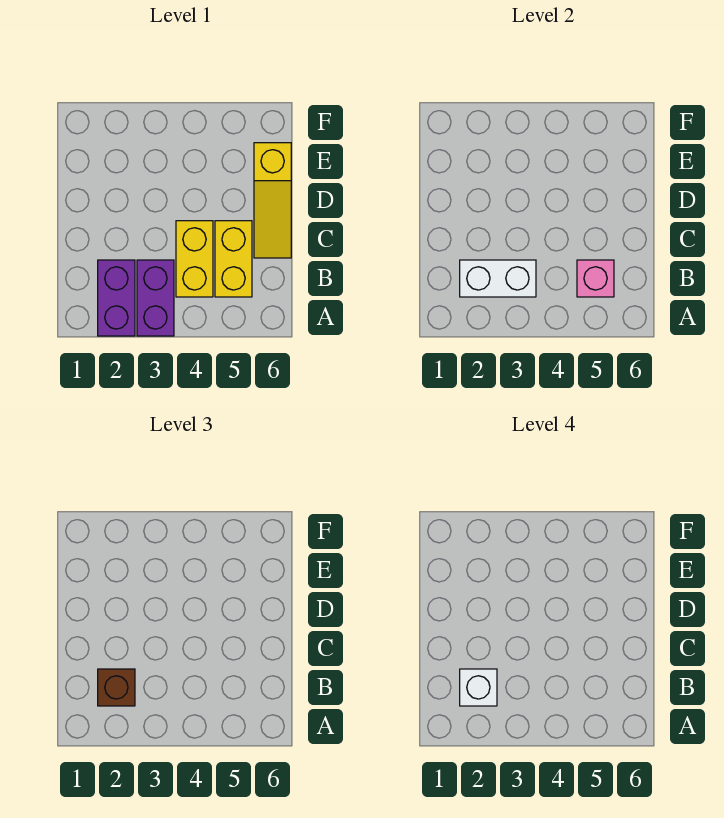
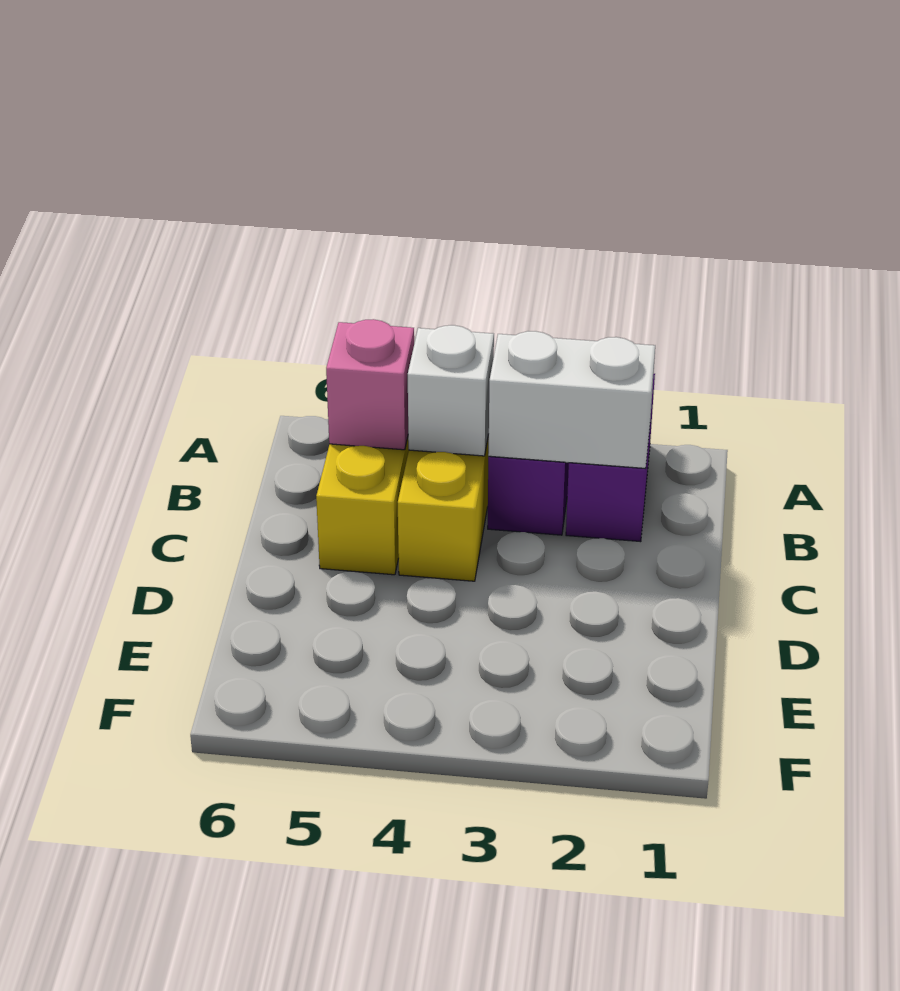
brown brick B2 level 3 -> none
white brick B2 level 4 -> white brick B4 level 2
yellow slope C6:E6 level 1 top E -> none

